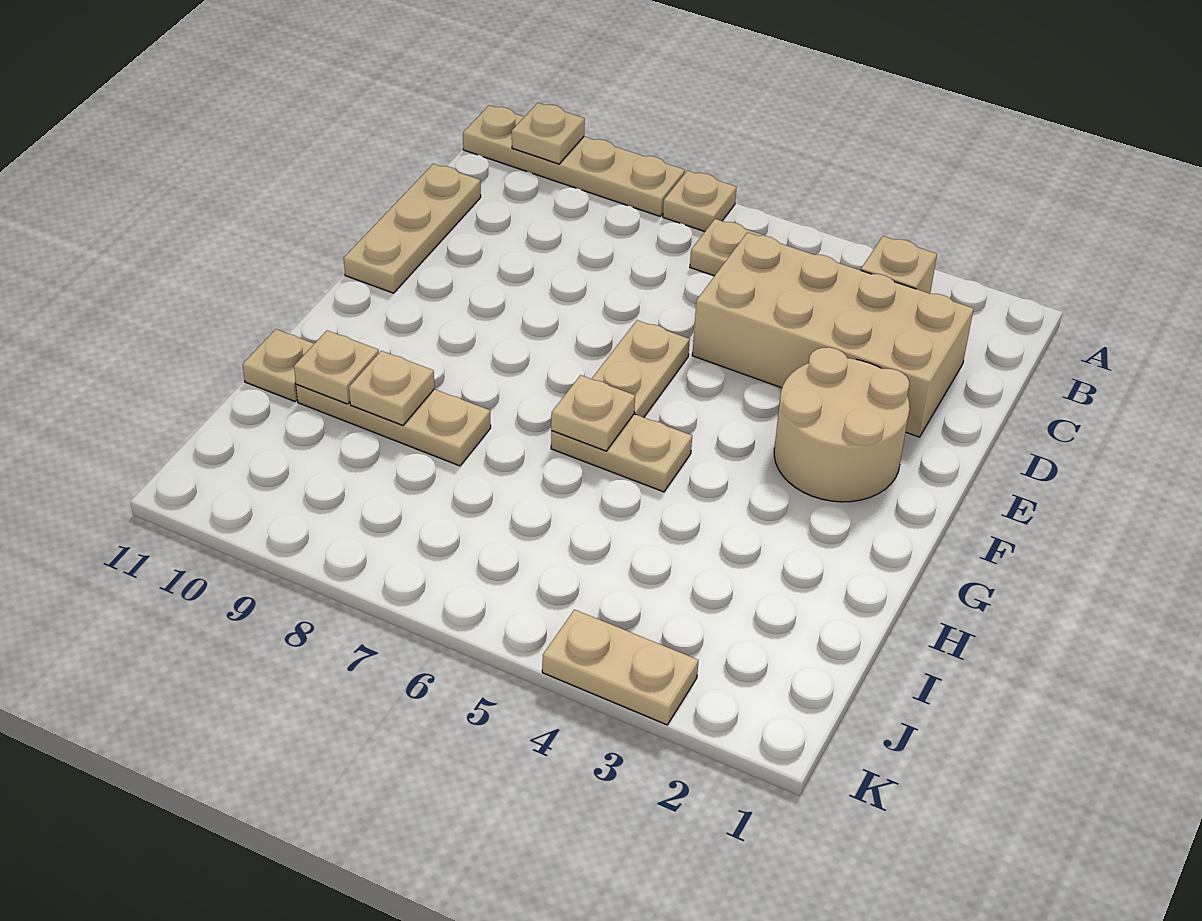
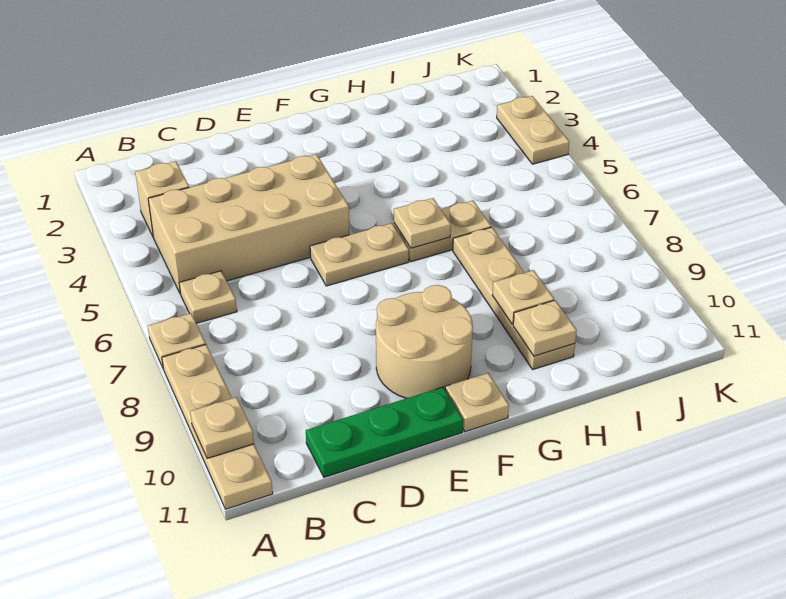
tan brick C2:D5 level 1 -> tan brick B4:E5 level 1
tan plate C11:E11 level 1 -> green plate C11:E11 level 1
tan round brick E2:F3 level 1 -> tan round brick E9:F10 level 1
tan plate G5:G6 level 1 -> tan plate G6:H6 level 1
tan plate H8:H10 level 1 -> tan plate H7:H10 level 1
tan plate H11 level 1 -> tan plate F11 level 1

